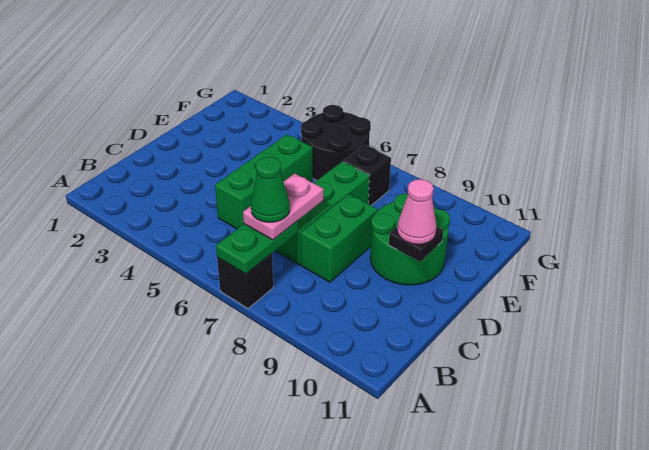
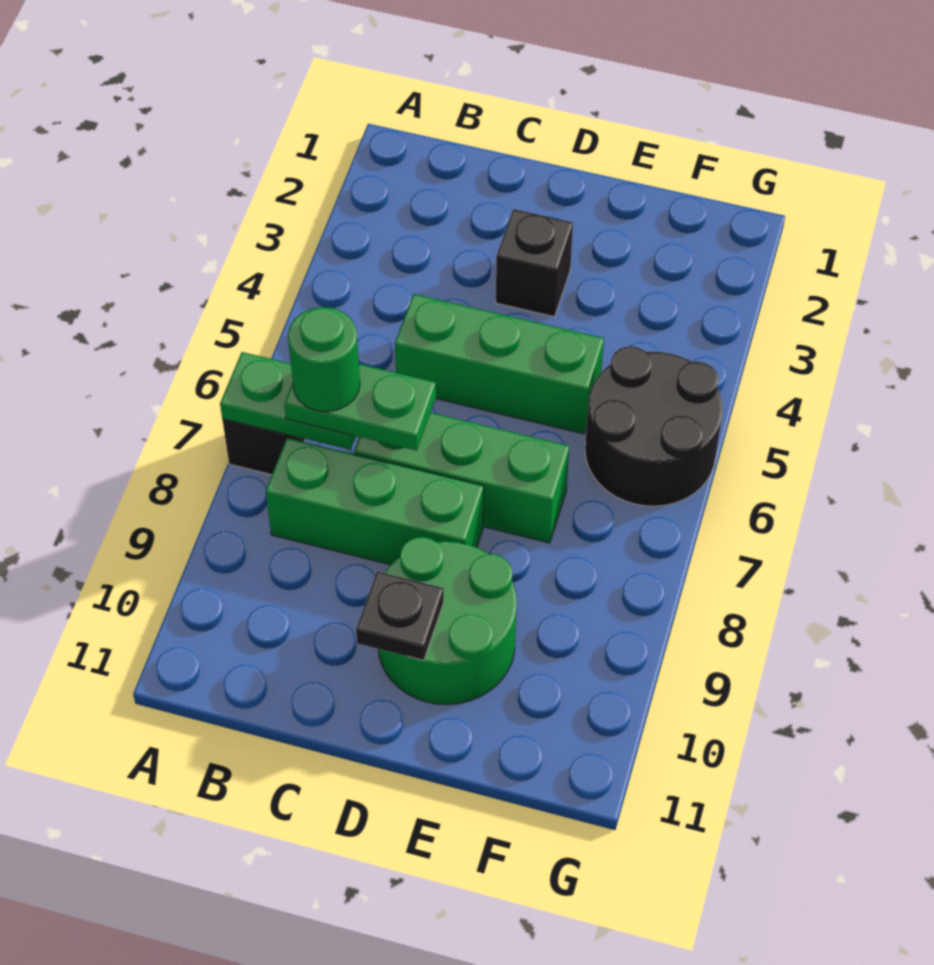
pink plate B7:C7 level 3 -> green plate B7:C7 level 3
green cone B7 level 4 -> green round brick B7 level 4
green brick C8:D8 level 1 -> green brick B8:D8 level 1
pink cone D10 level 3 -> none
black brick F7 level 1 -> black brick D3 level 1

